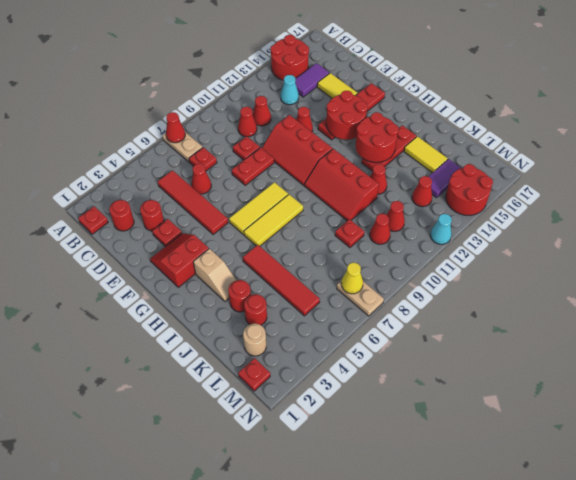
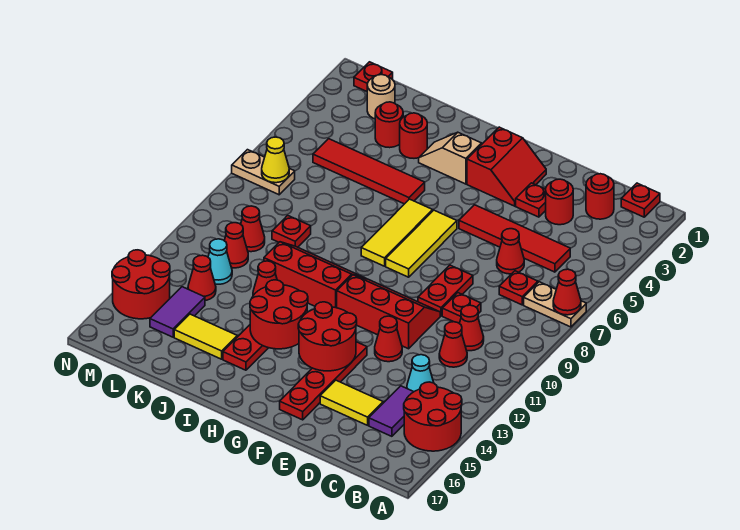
cyan cone N12 level 1 -> cyan cone L12 level 1

